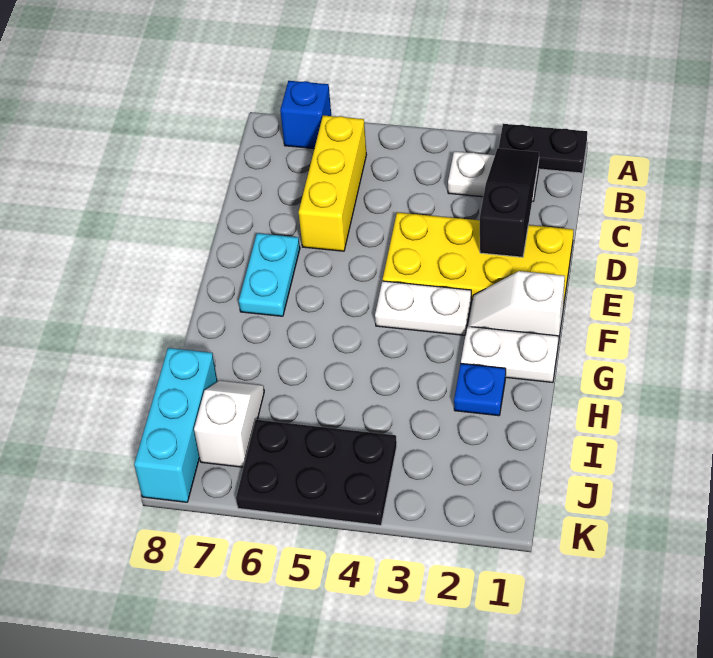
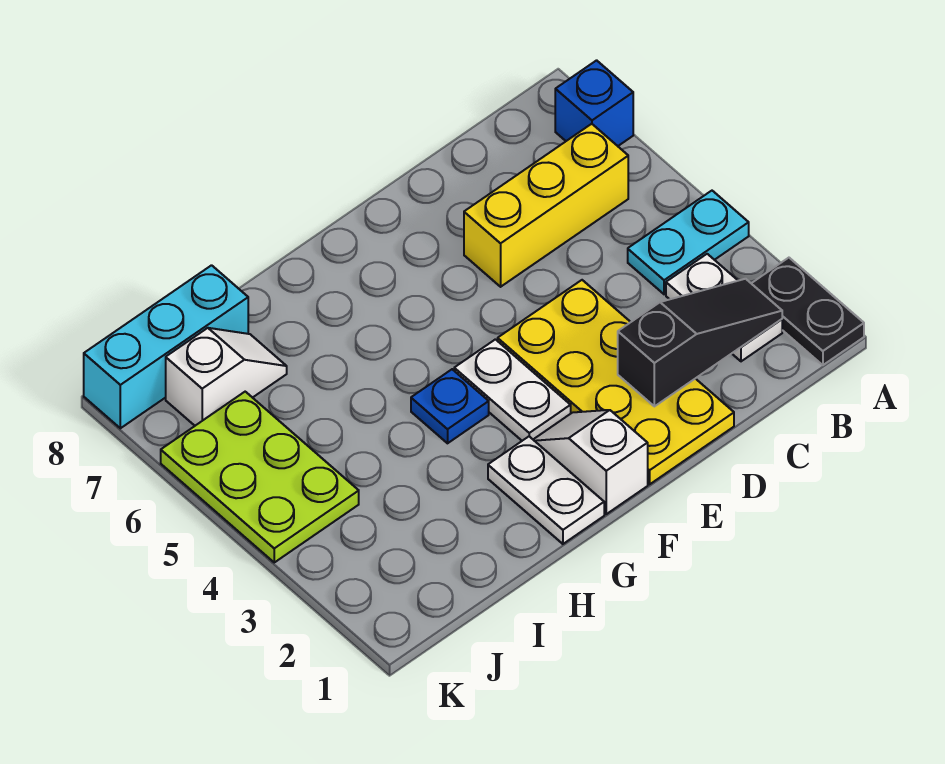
cyan plate E7:F7 level 1 -> cyan plate A4:B4 level 1
blue plate H2 level 1 -> blue plate G4 level 1
black plate J4:K6 level 1 -> lime plate J4:K6 level 1

